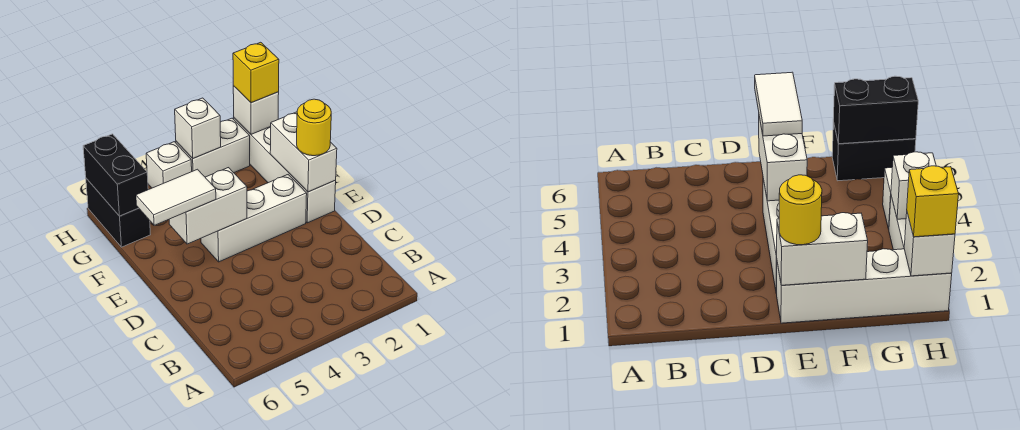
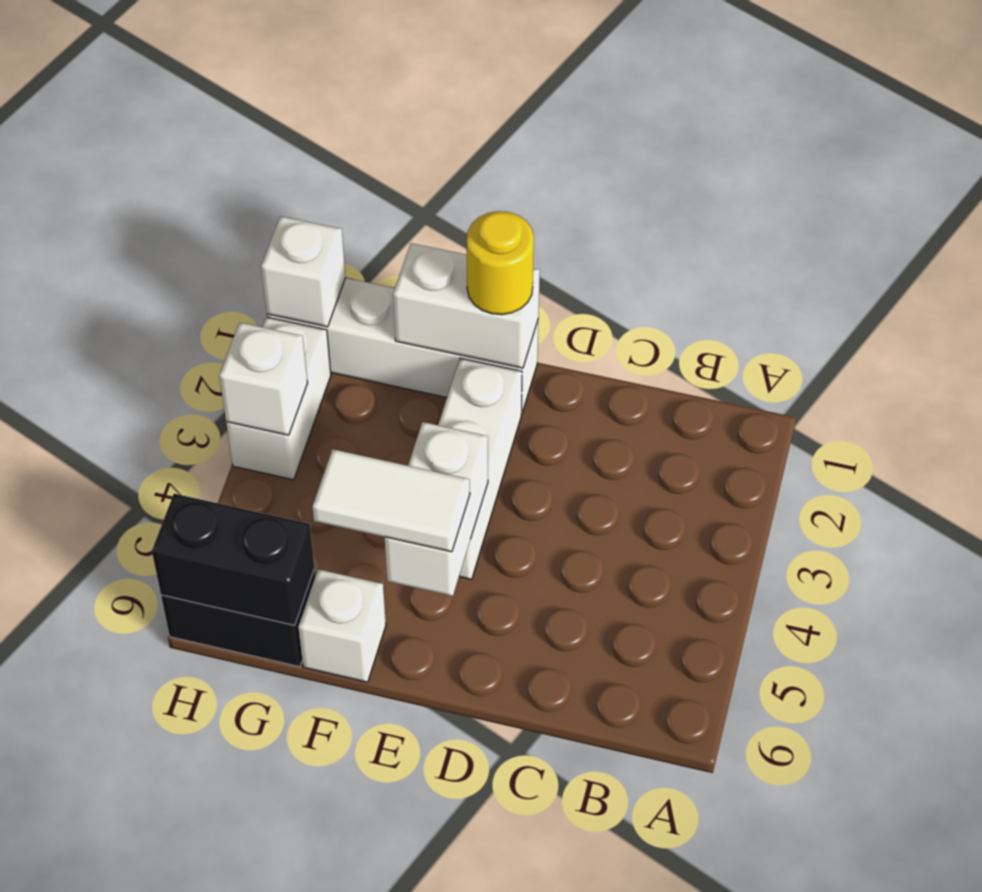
white tile E5:E6 level 3 -> white tile E5:F5 level 3
yellow brick H1 level 3 -> none
white brick H4 level 1 -> white brick F6 level 1

